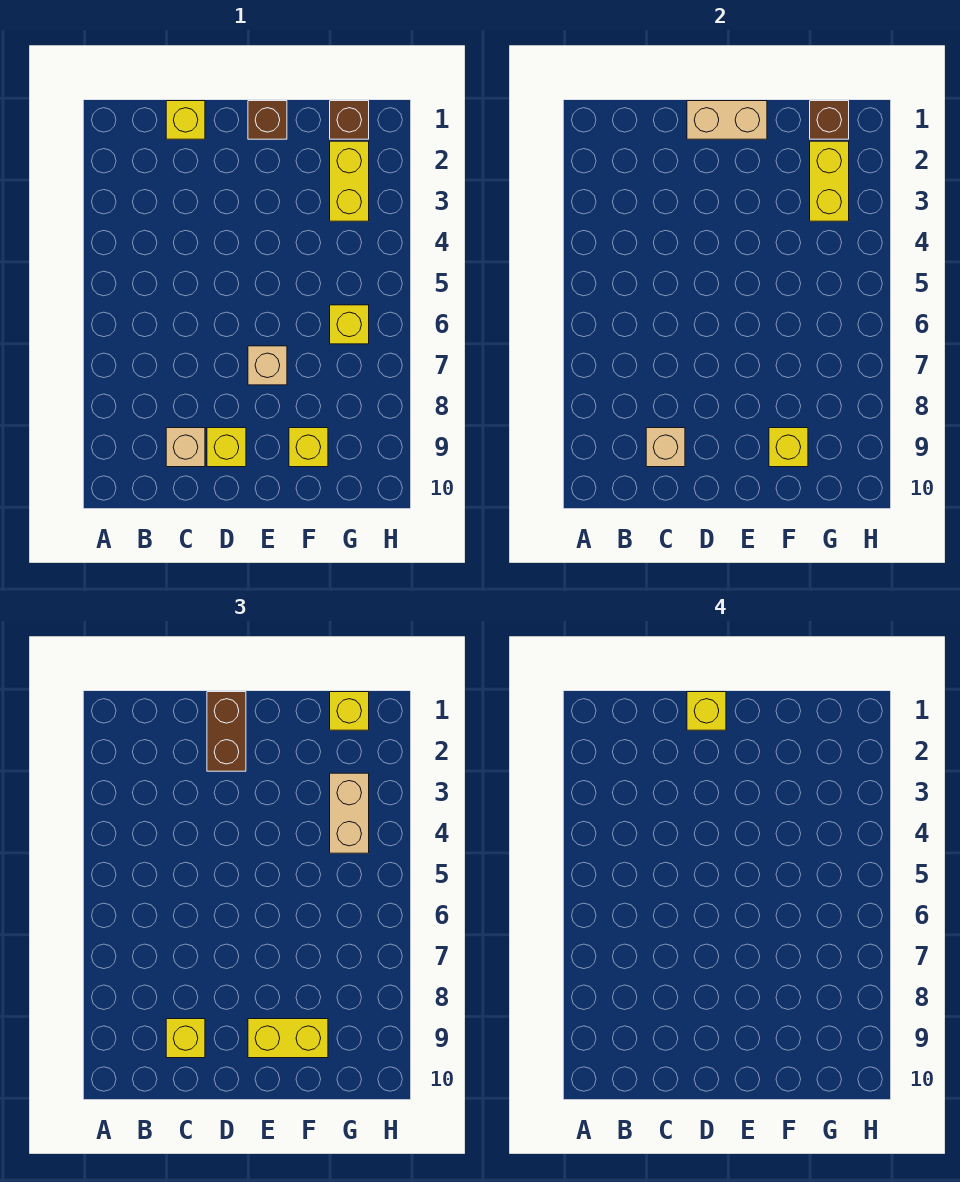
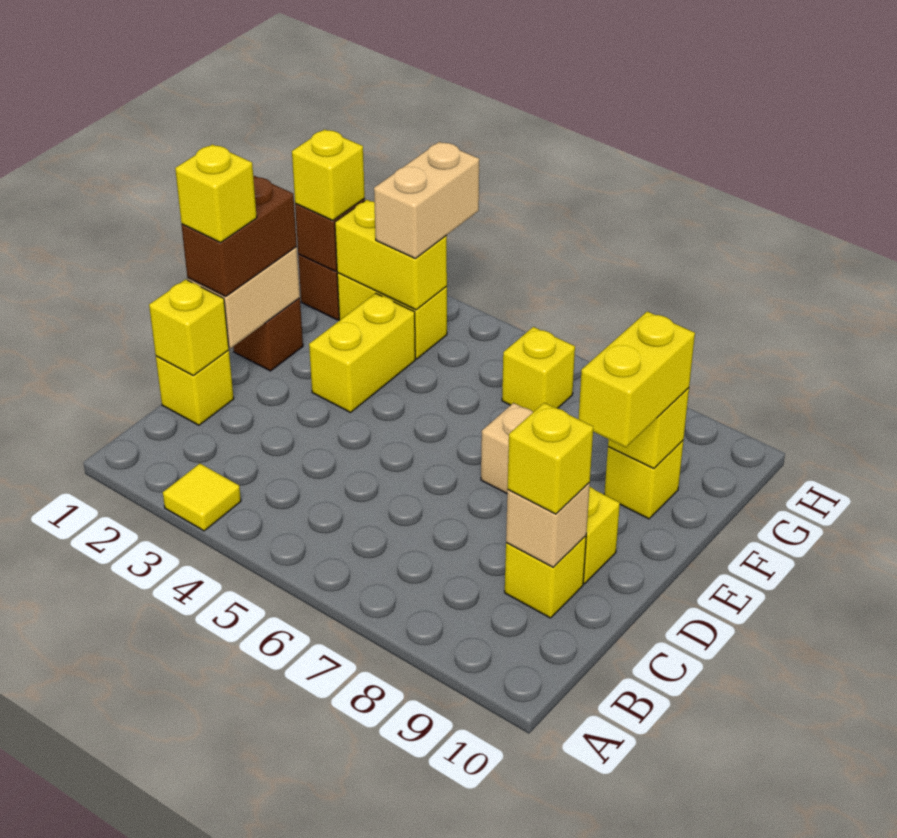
none -> yellow tile A3 level 1
none -> yellow brick C1 level 2
tan brick C9 level 1 -> yellow brick C9 level 1
brown brick D1:D2 level 3 -> brown brick D1:E1 level 3
none -> yellow brick E3:F3 level 1
tan brick G3:G4 level 3 -> tan brick G3:H3 level 3

